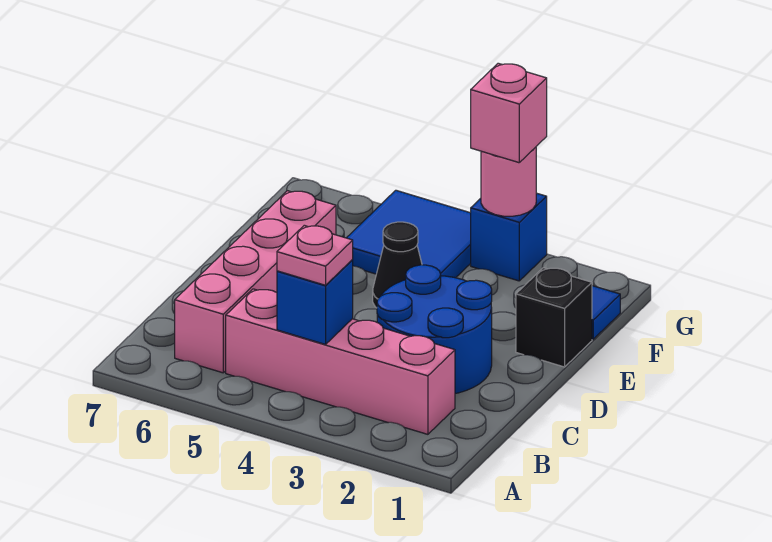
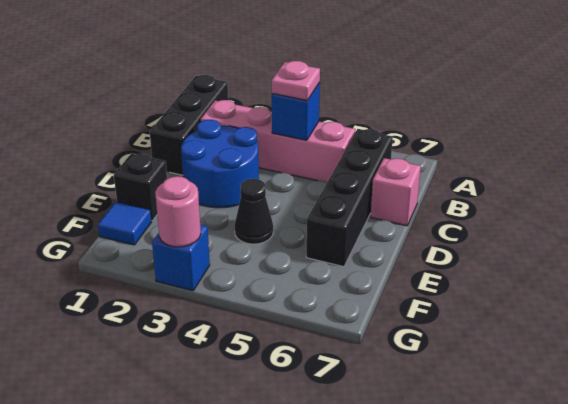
none -> black brick A1:C1 level 1
pink brick B6:E6 level 1 -> black brick B6:E6 level 1
blue tile F4:G5 level 1 -> none
pink brick G3 level 3 -> pink brick C7 level 1

